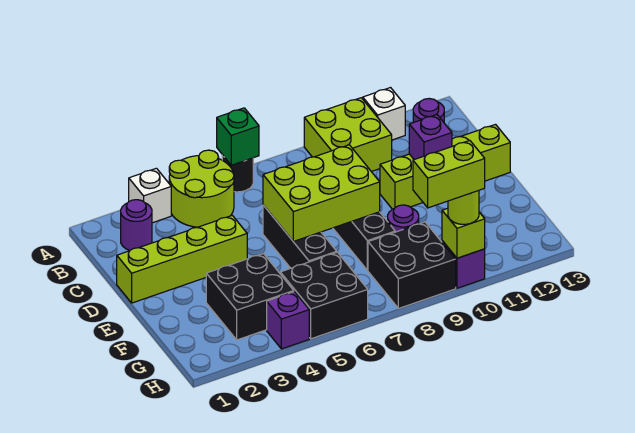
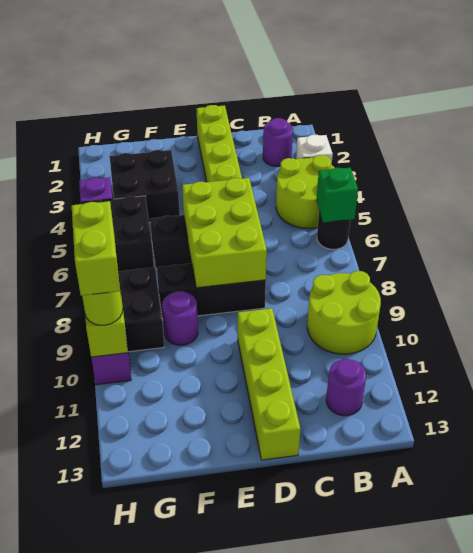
lime brick A9:B10 level 1 -> lime round brick A9:B10 level 1
white brick A11 level 1 -> none
purple brick D11 level 2 -> none

